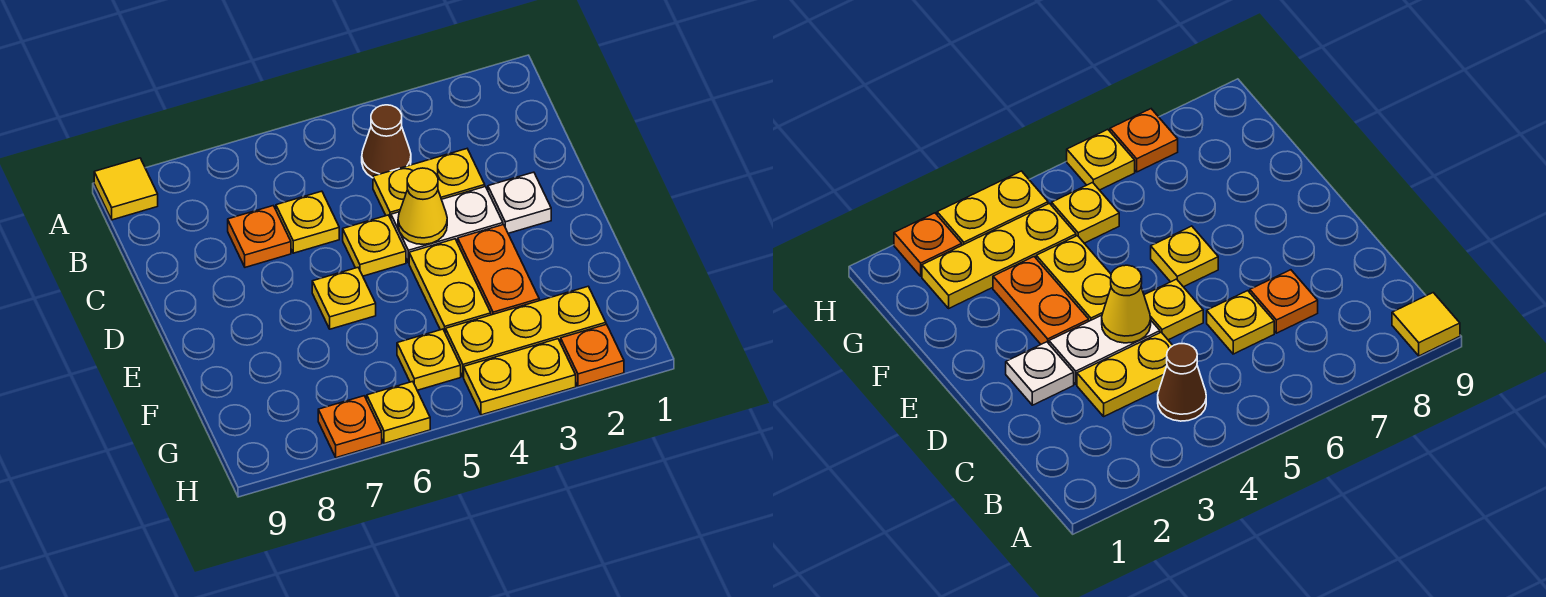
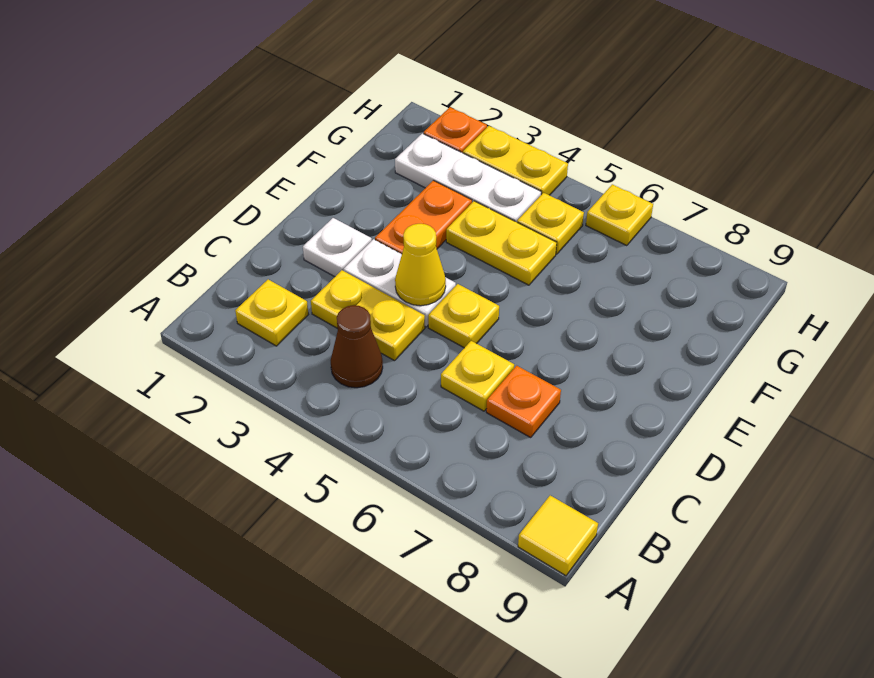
yellow plate E4:F4 level 1 -> yellow plate F4:F5 level 1
yellow plate E6 level 1 -> yellow plate B2 level 1
yellow plate G2:G4 level 1 -> white plate G2:G4 level 1
orange plate H7 level 1 -> none

